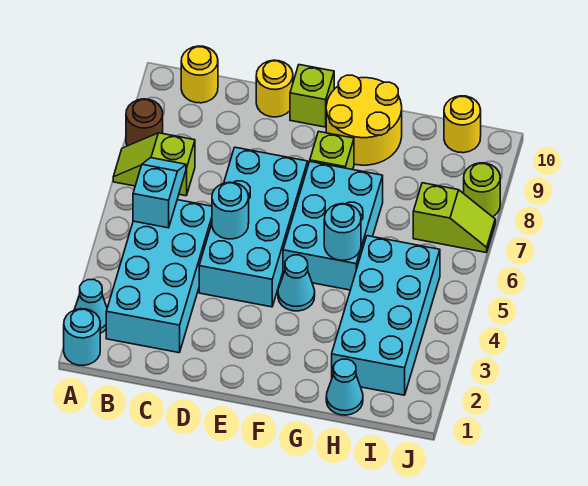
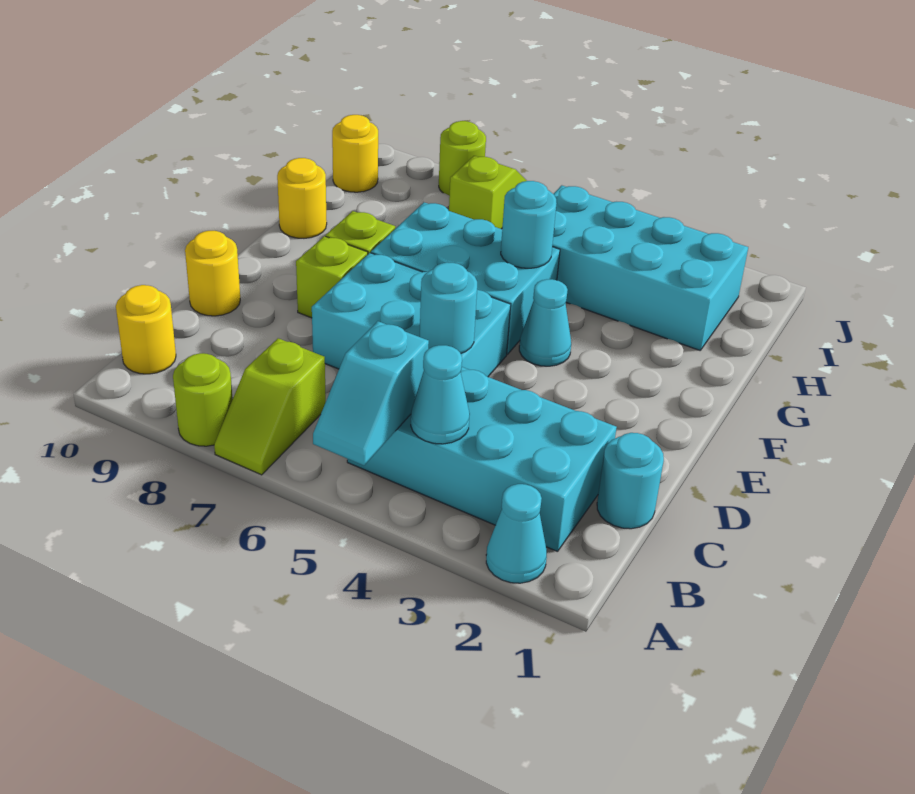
cyan round brick A1 level 1 -> cyan round brick C1 level 1
brown round brick A8 level 1 -> lime round brick A8 level 1
cyan slope B5:B6 level 2 top 5 -> cyan slope A5:B5 level 2 top B
cyan brick D4:E7 level 1 -> cyan brick D5:E7 level 1
lime brick E10 level 1 -> lime brick E8 level 1
yellow round brick F9:G10 level 1 -> yellow round brick G10 level 1
cyan cone H1 level 1 -> cyan cone B4 level 2

